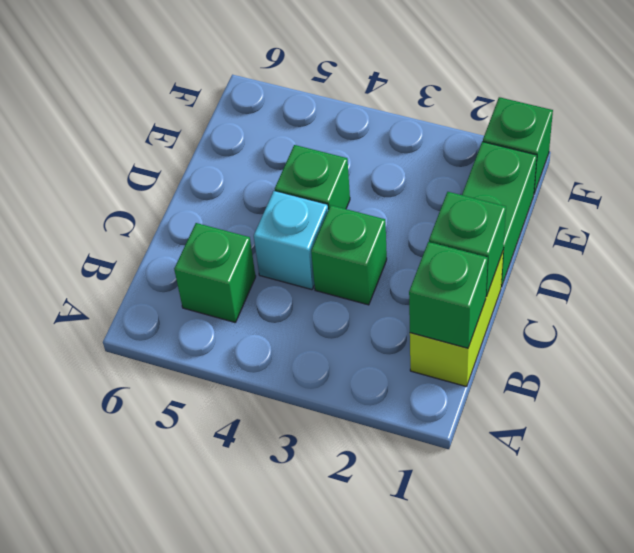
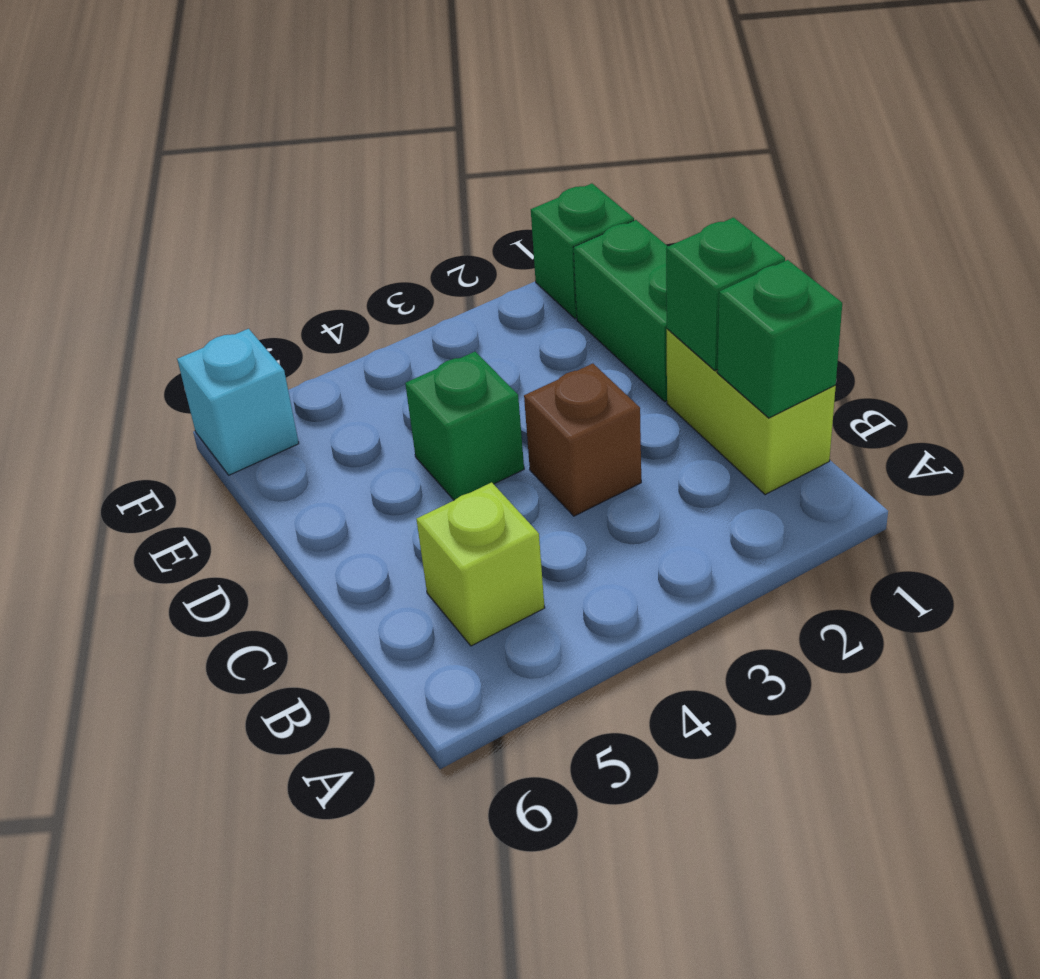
green brick B5 level 1 -> lime brick B5 level 1
green brick C3 level 1 -> brown brick C3 level 1
cyan brick C4 level 1 -> cyan brick F6 level 1

